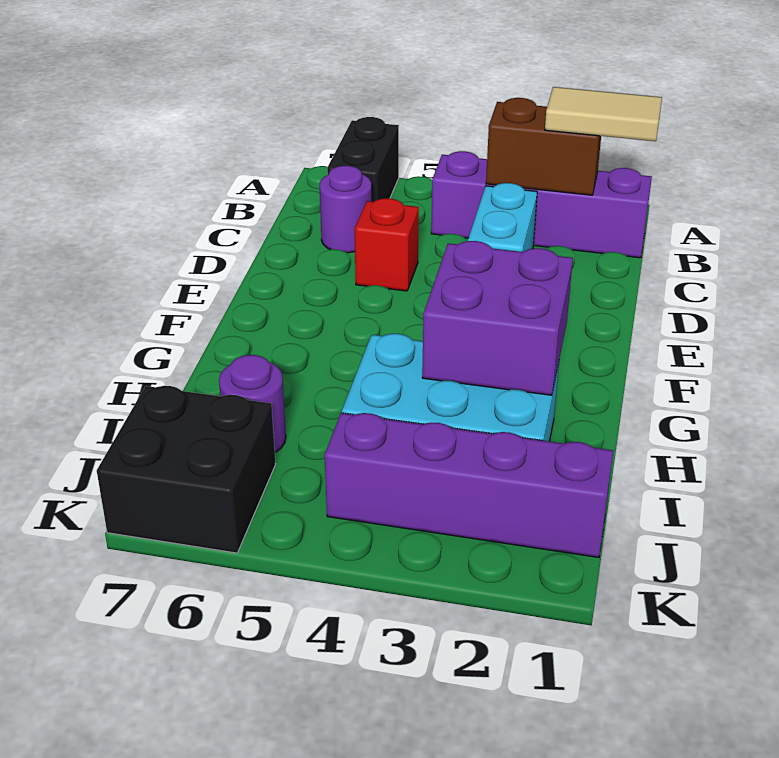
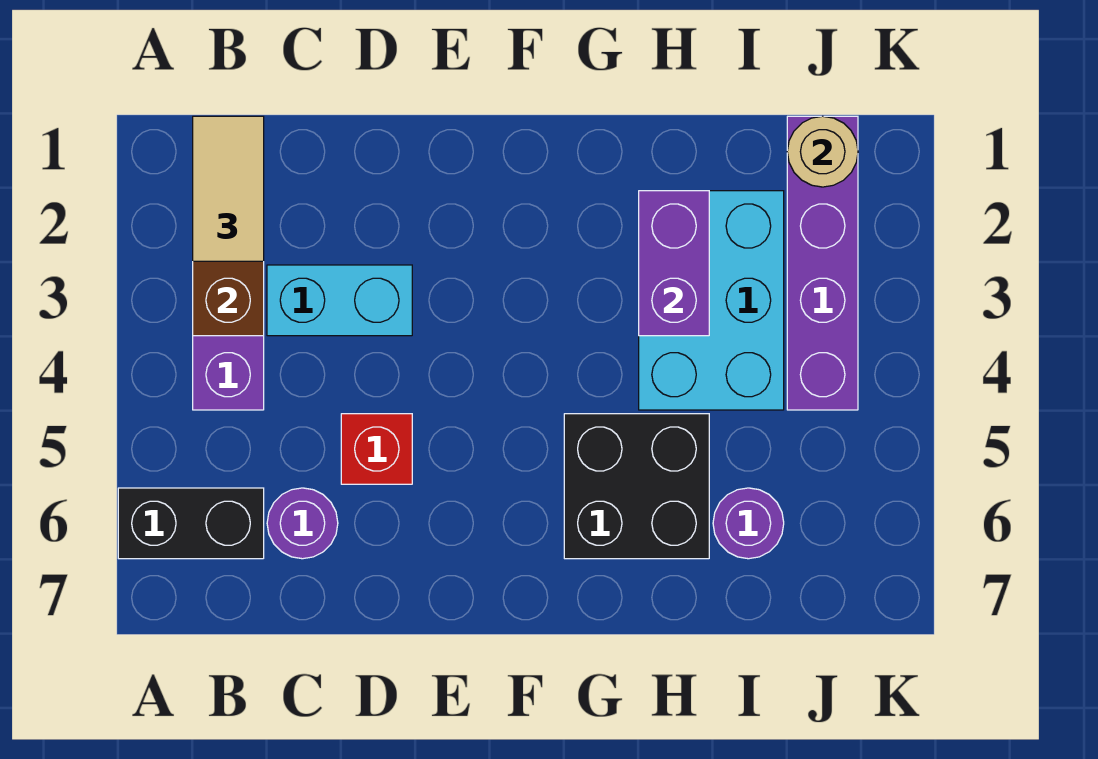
purple brick G2:H3 level 2 -> purple brick H2:H3 level 2
none -> tan round brick J1 level 2
black brick J6:K7 level 1 -> black brick G5:H6 level 1

